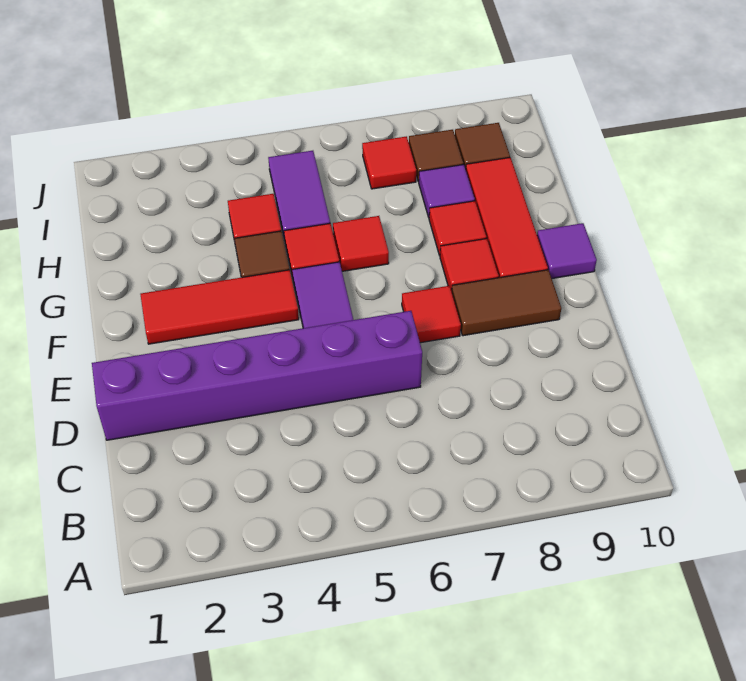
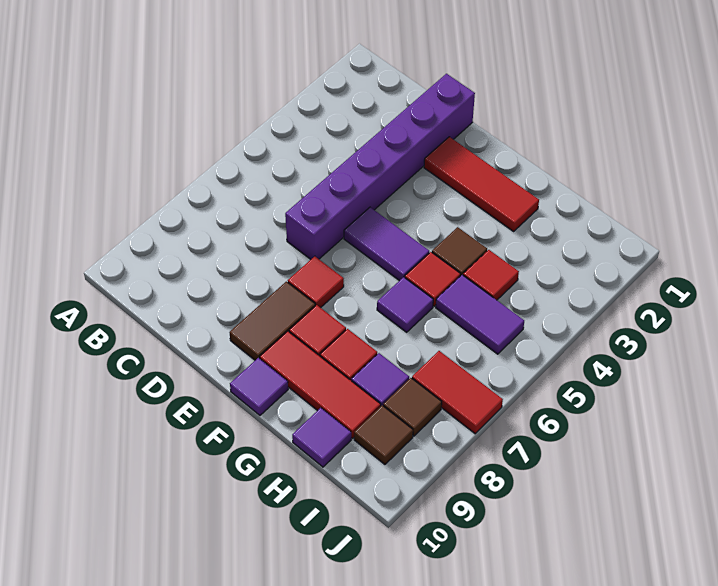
red tile F2:F4 level 1 -> red tile E2:G2 level 1
red tile G6 level 1 -> purple tile G6 level 1
none -> purple tile H10 level 1
red tile I7 level 1 -> red tile I7:J7 level 1

